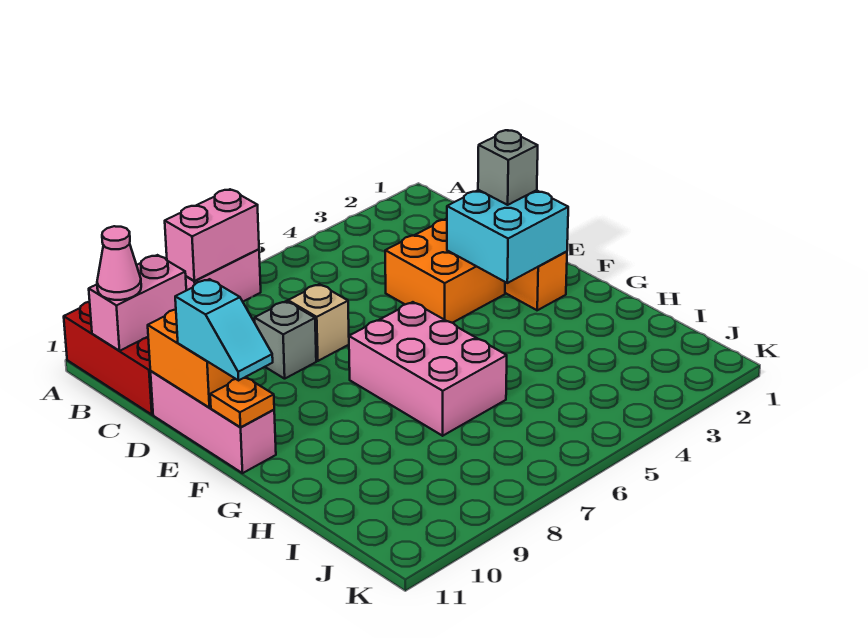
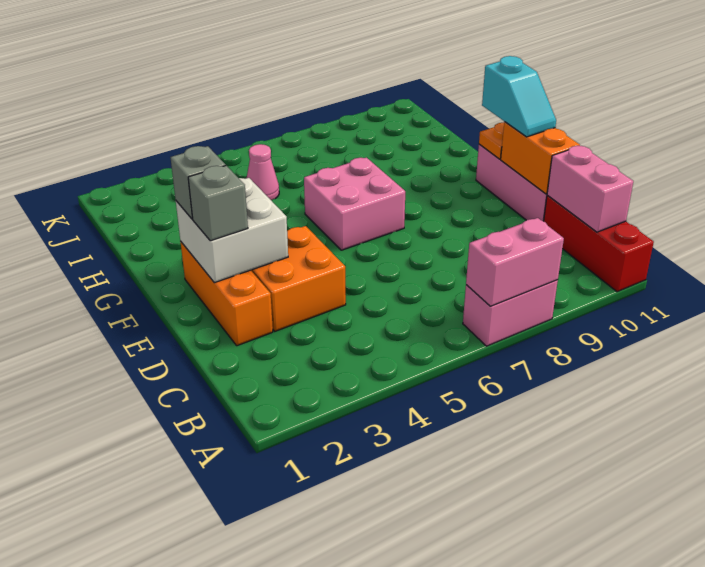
pink brick B10:B11 level 2 -> pink brick B11:C11 level 2
pink cone B11 level 3 -> pink cone I5 level 1
tan brick D7 level 1 -> none
grey brick D8 level 1 -> grey brick F2 level 3
cyan brick E2:F3 level 2 -> white brick E2:F3 level 2
cyan slope E11:F11 level 3 top E -> cyan slope E11:F11 level 3 top F
pink brick F6:H7 level 1 -> pink brick F6:G7 level 1

